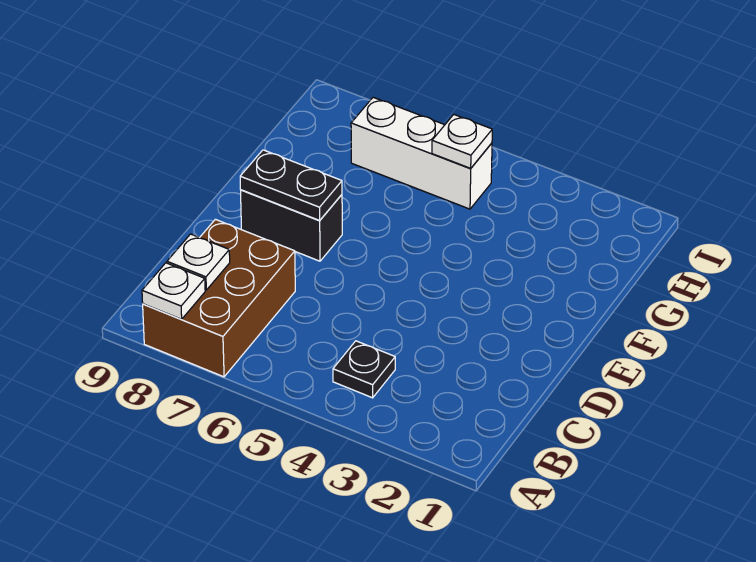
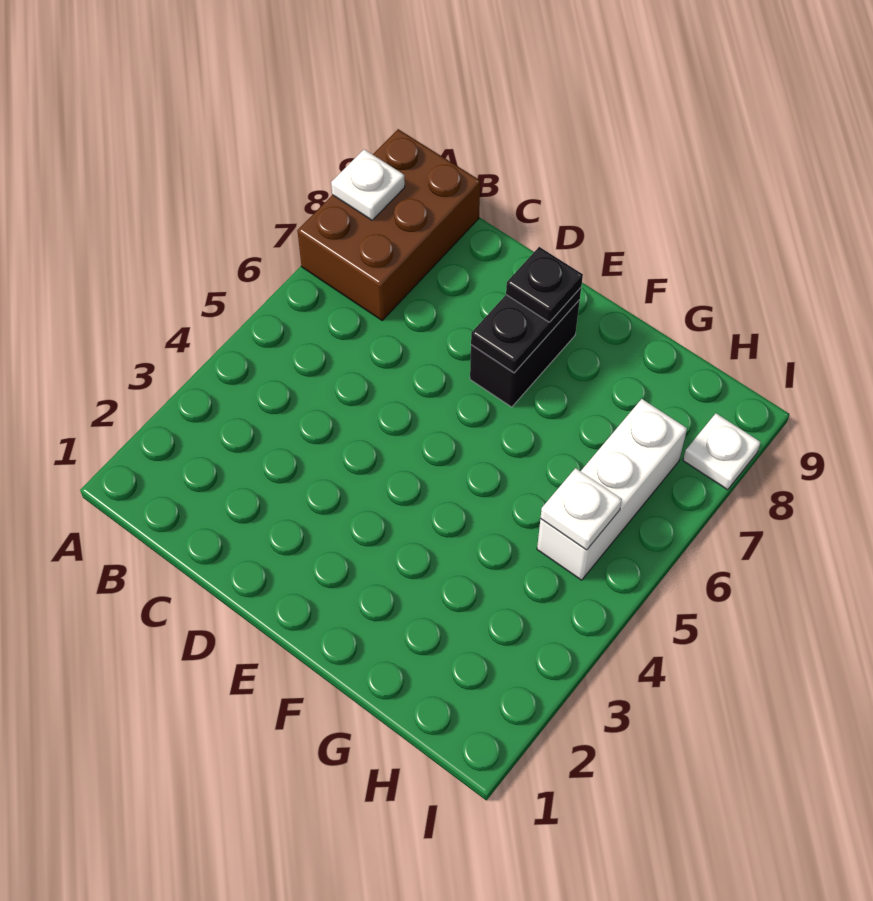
brown brick A7:C8 level 1 -> brown brick A7:B9 level 1
black plate B4 level 1 -> black plate E8 level 3
white plate B8 level 2 -> white plate I8 level 1

